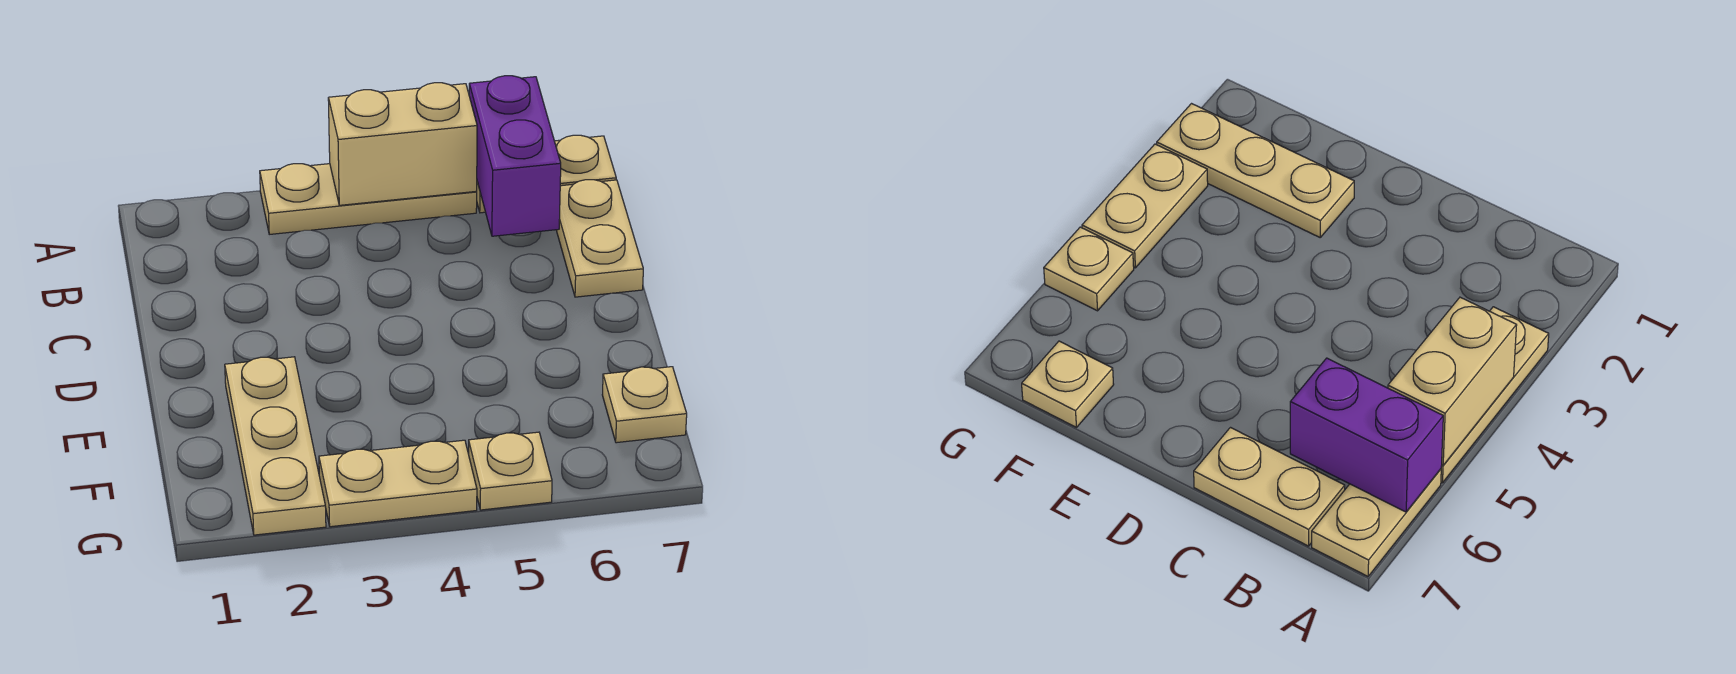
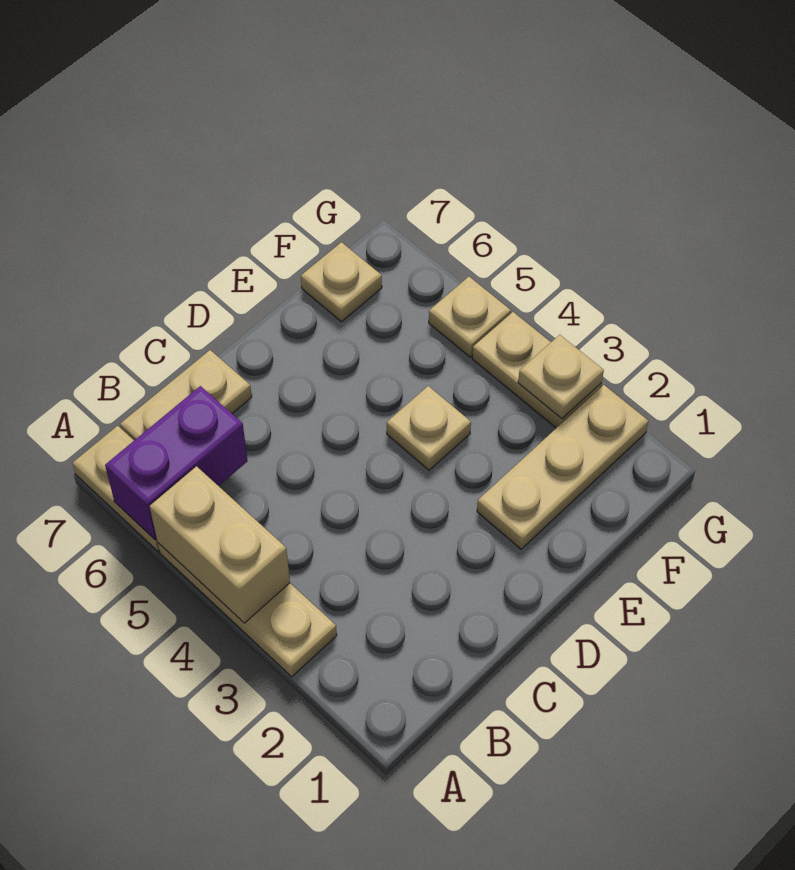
none -> tan plate E4 level 1
none -> tan plate G3 level 2

